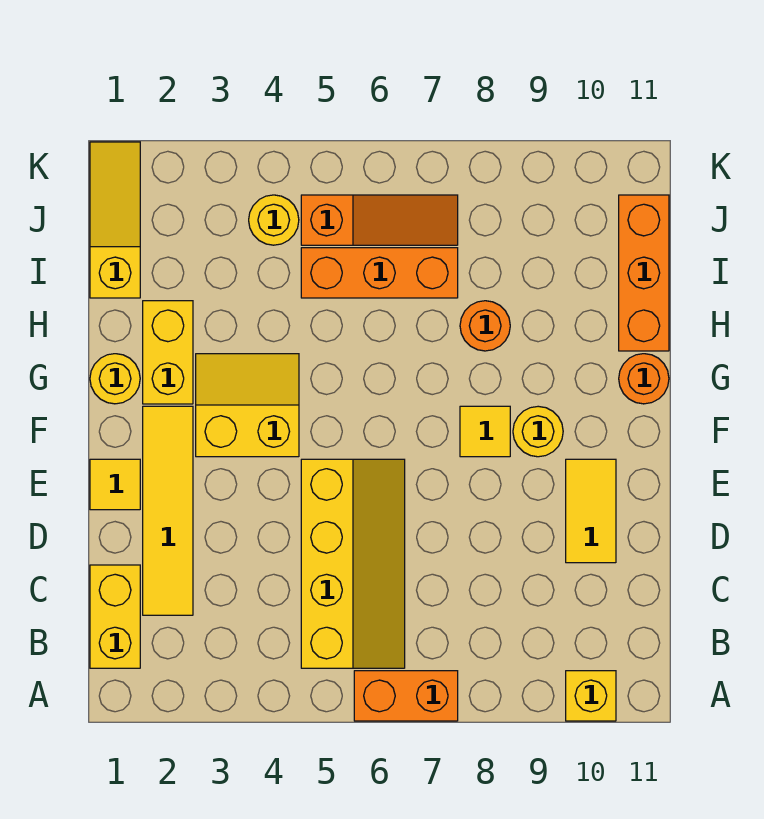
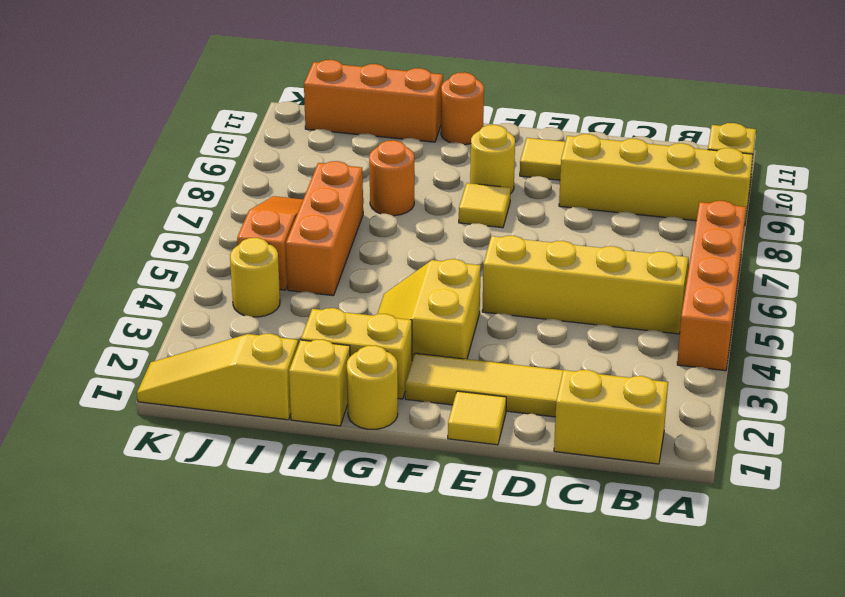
orange brick A6:A7 level 1 -> orange brick A4:A7 level 1
none -> yellow brick A9:D9 level 1
none -> yellow brick H1 level 1

